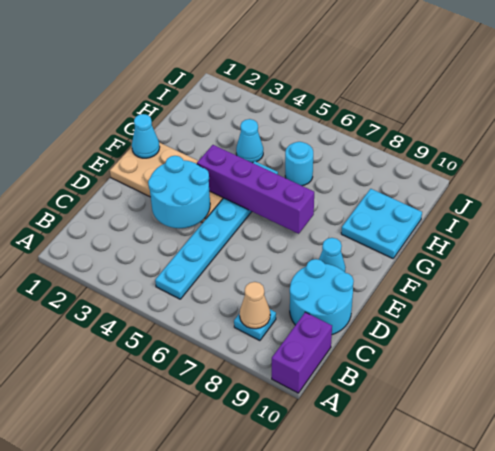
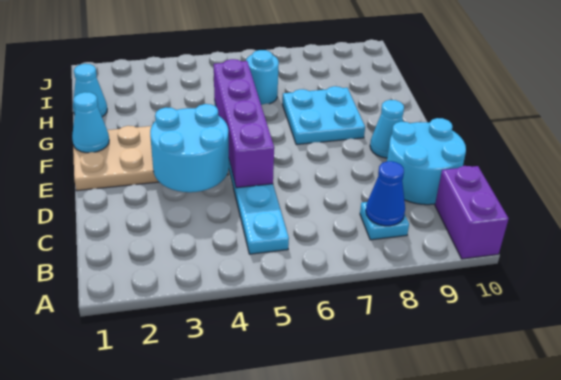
tan cone B8 level 2 -> blue cone B8 level 2
purple brick F4:F7 level 2 -> purple brick D5:G5 level 2
cyan plate G9:H10 level 1 -> cyan plate F7:G8 level 1
cyan cone H4 level 1 -> cyan cone H1 level 1

